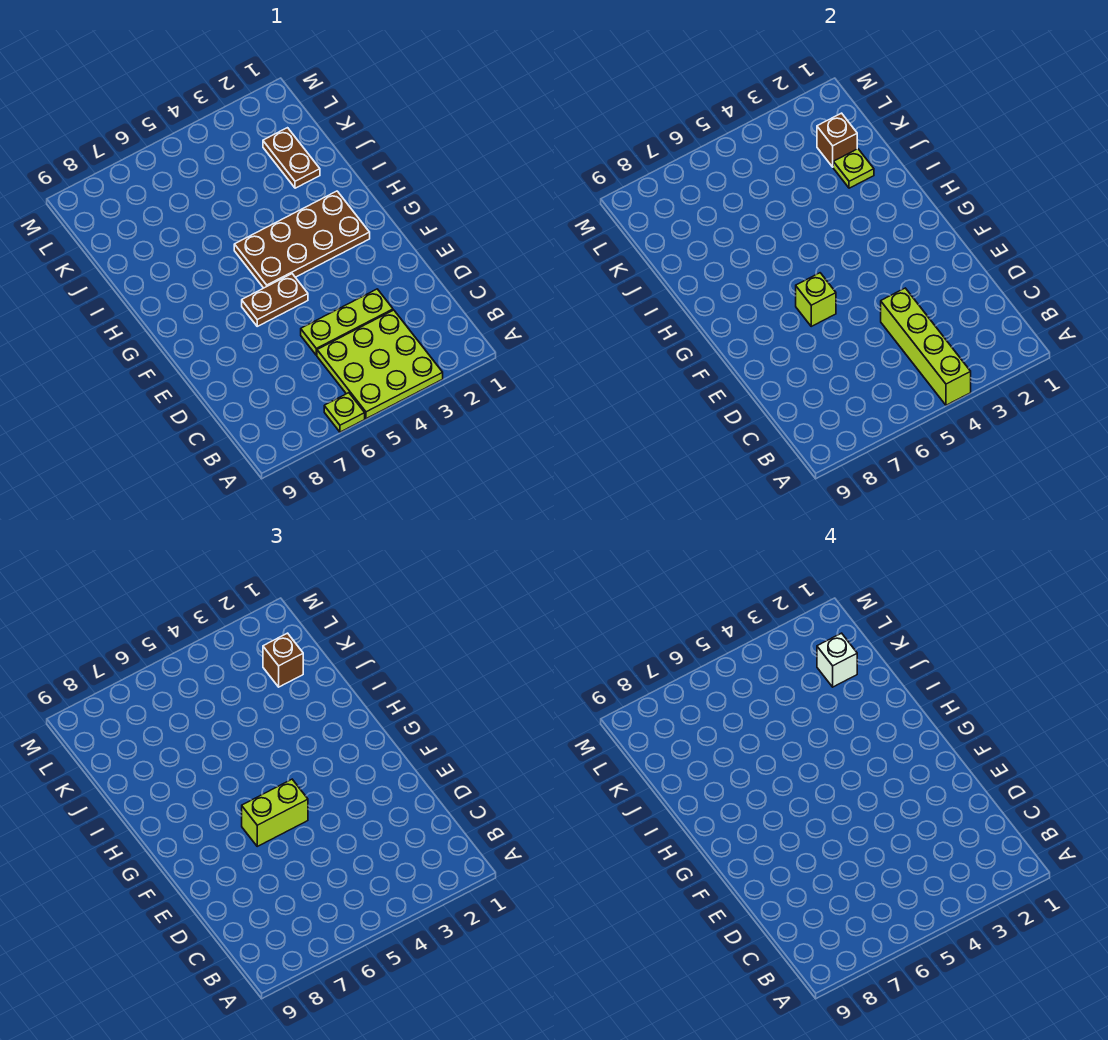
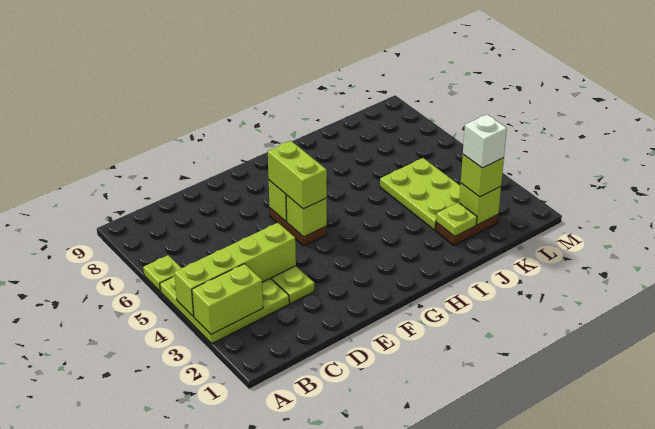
none -> lime brick A3:B3 level 2
none -> lime brick F5 level 2
brown plate G2:H5 level 1 -> none
none -> lime plate J3:K5 level 1
brown brick K2 level 2 -> lime brick K2 level 2
brown brick K2 level 3 -> lime brick K2 level 3

